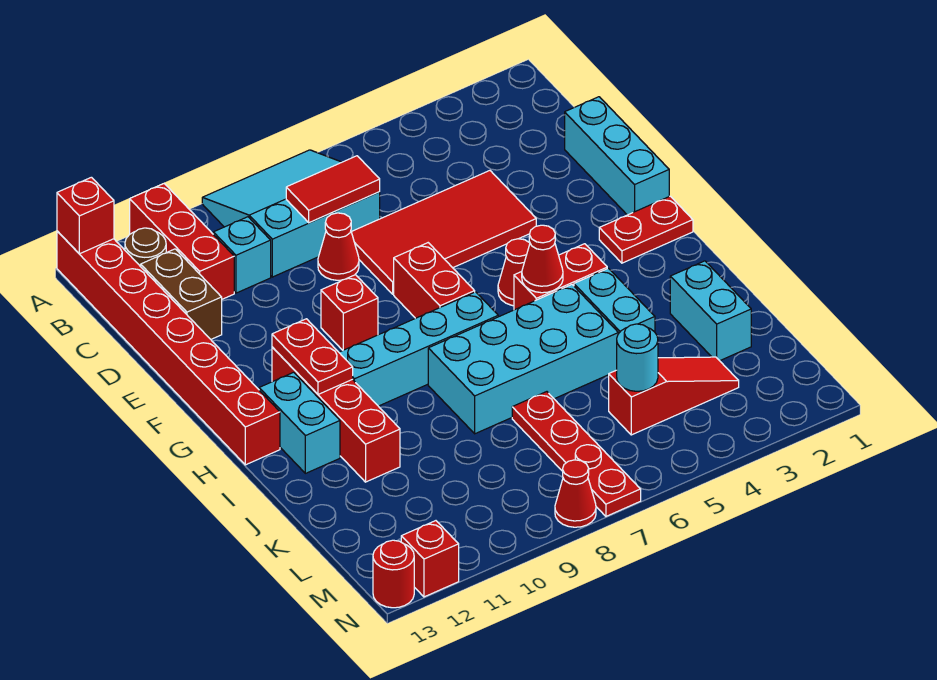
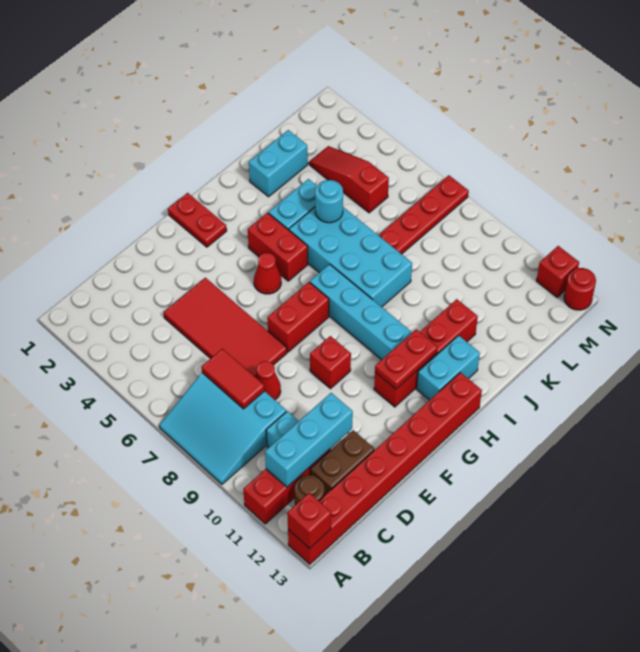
cyan brick D1:F1 level 1 -> cyan brick B11:D11 level 2
red cone H5 level 2 -> none
cyan round brick L5 level 2 -> cyan round brick J5 level 2
red cone N8 level 1 -> none

